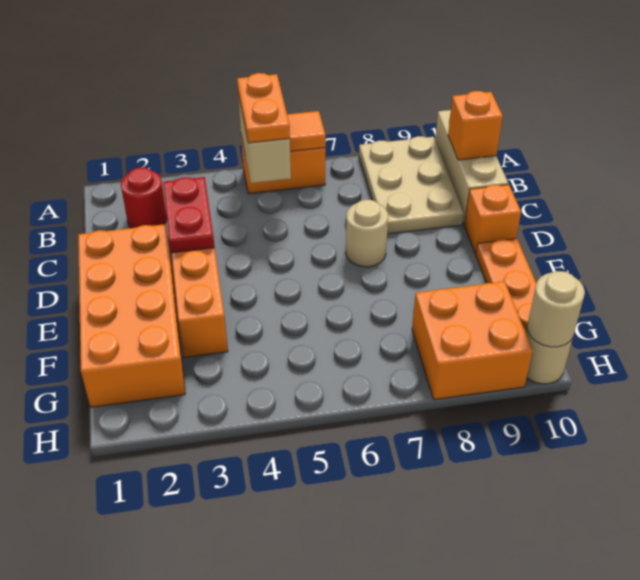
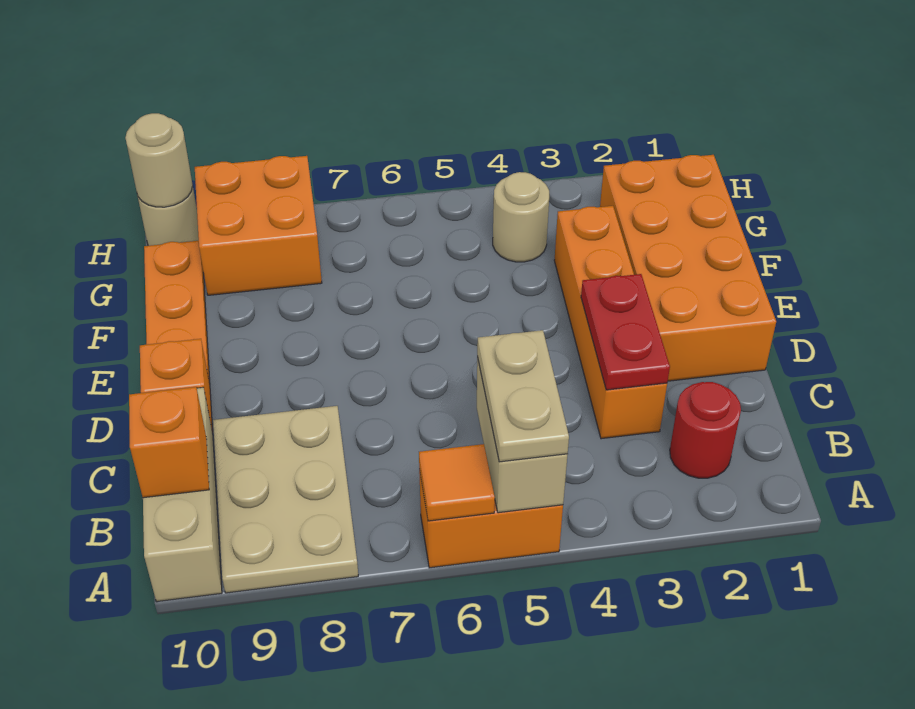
orange plate A5:B5 level 3 -> tan plate A5:B5 level 3
tan round brick D7 level 1 -> tan round brick G4 level 1

